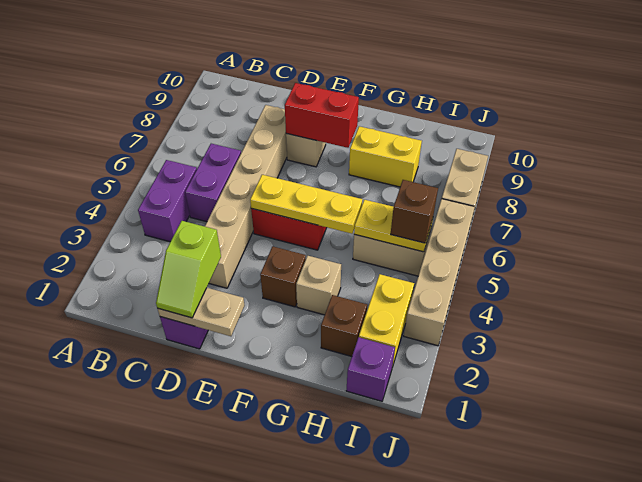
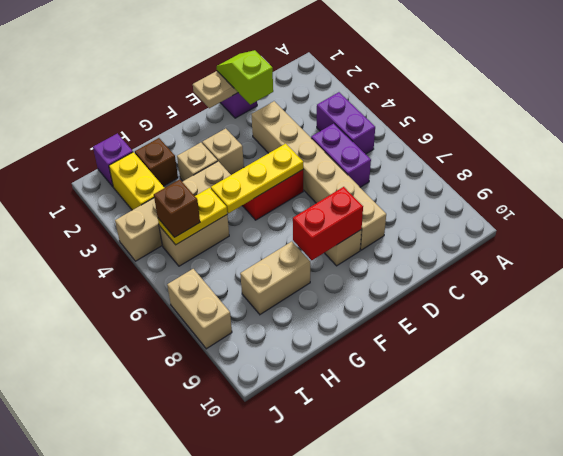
brown brick F3 level 1 -> tan brick F3 level 1
yellow brick G8:H8 level 1 -> tan brick G8:H8 level 1
tan brick J3:J6 level 1 -> tan brick G4:J4 level 1

